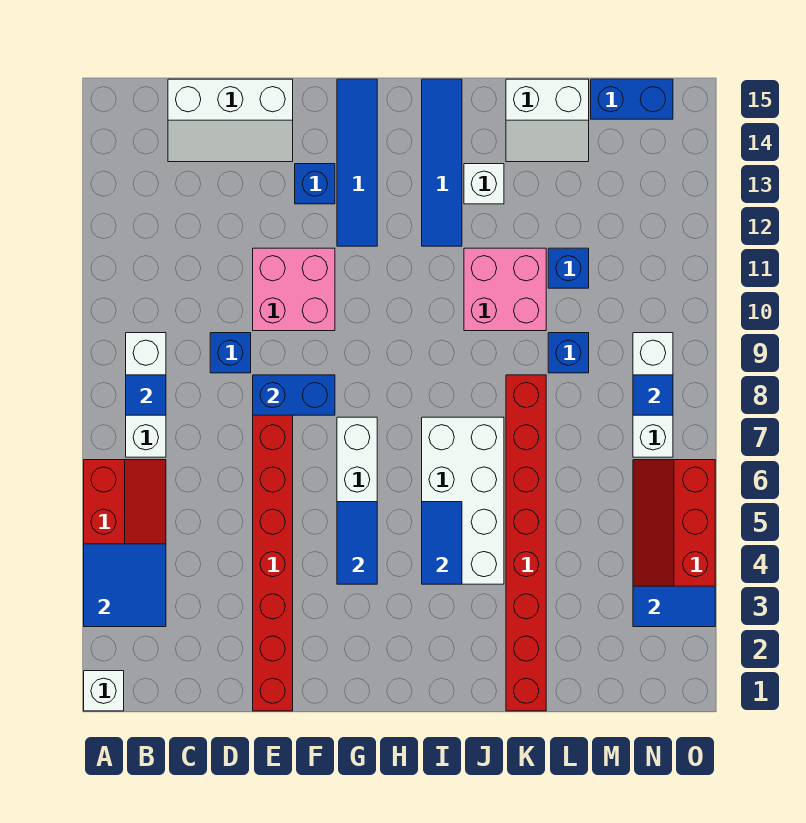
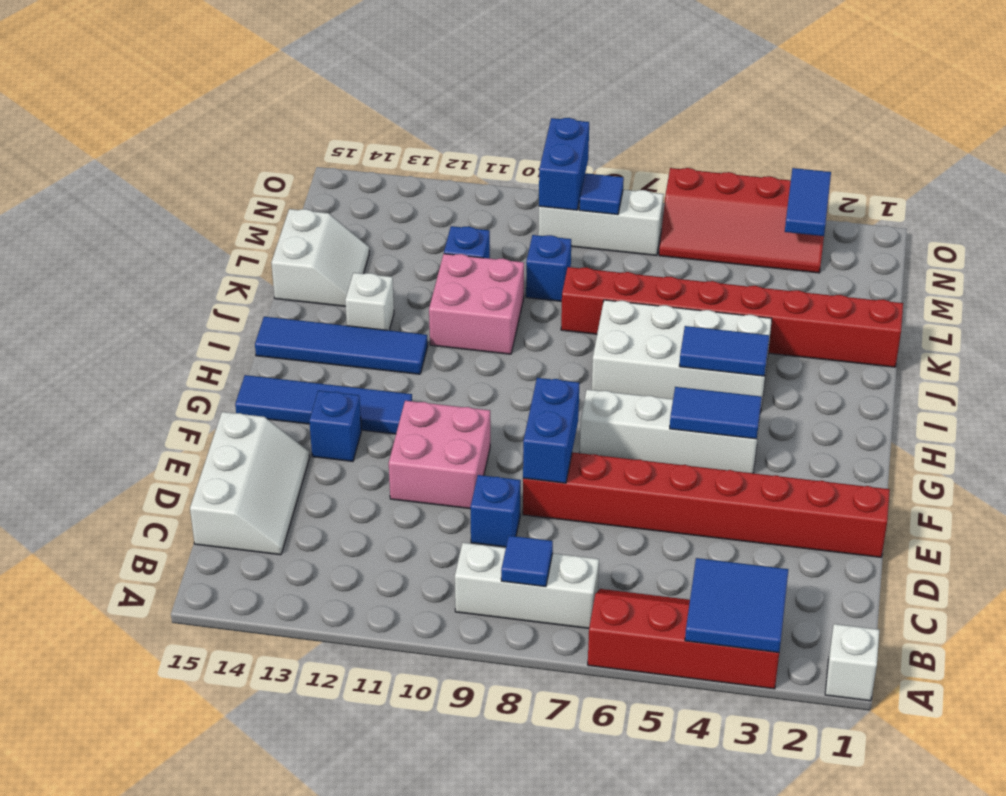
blue brick M15:N15 level 1 -> blue brick N9:O9 level 2

